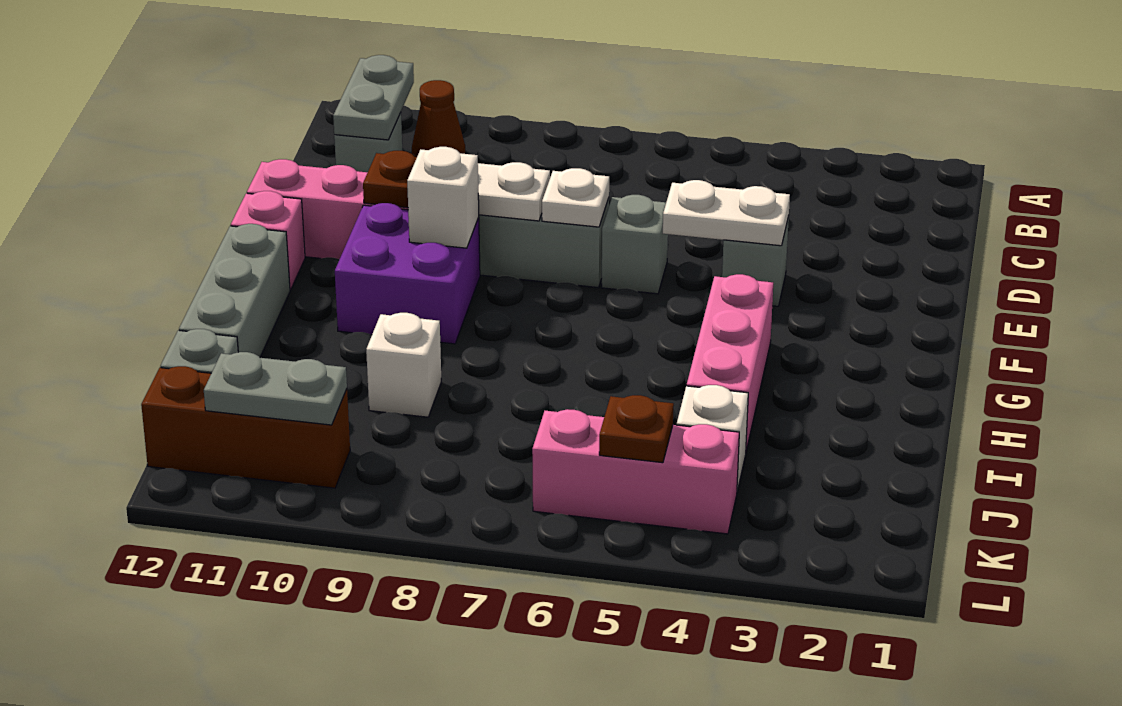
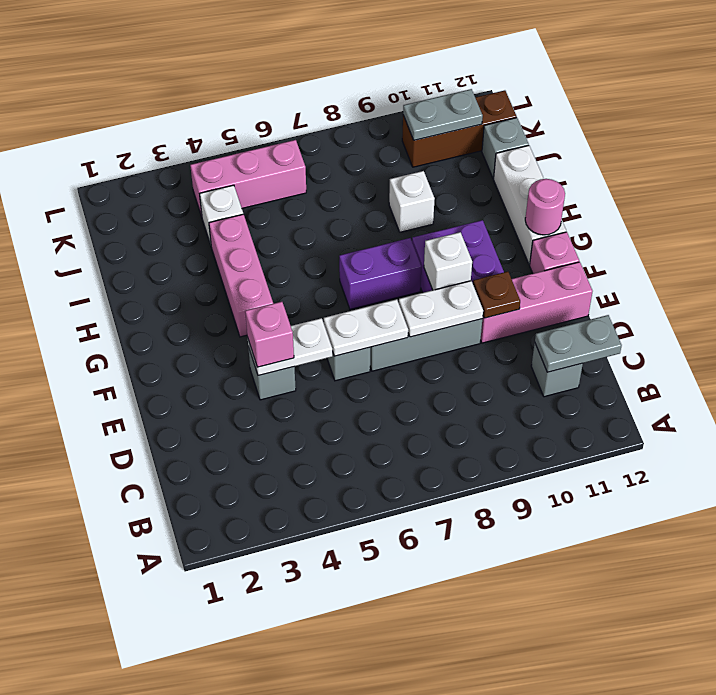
brown cone B10 level 1 -> none
grey plate B11:C11 level 2 -> grey plate C11:C12 level 2
none -> pink brick E4 level 3
white plate E7 level 2 -> white plate E6:E7 level 2
none -> purple brick G7:G8 level 1
grey brick G12:I12 level 1 -> white brick G12:I12 level 1
none -> pink round brick G12 level 2
brown plate K5 level 2 -> none

